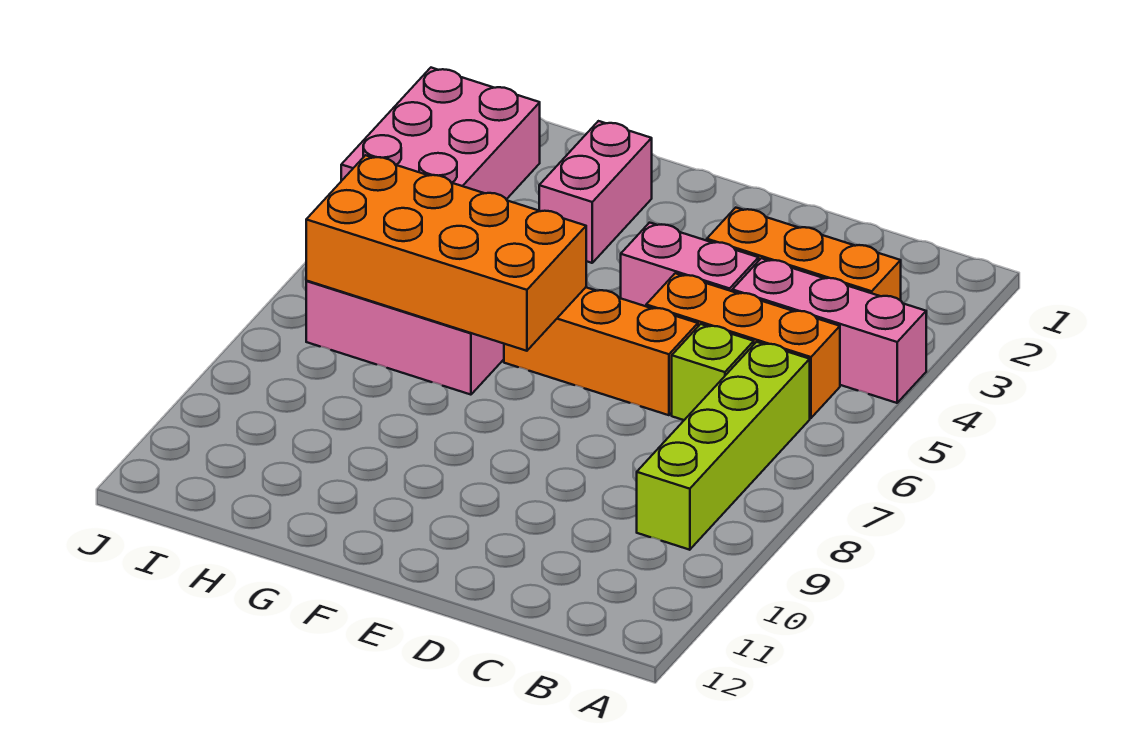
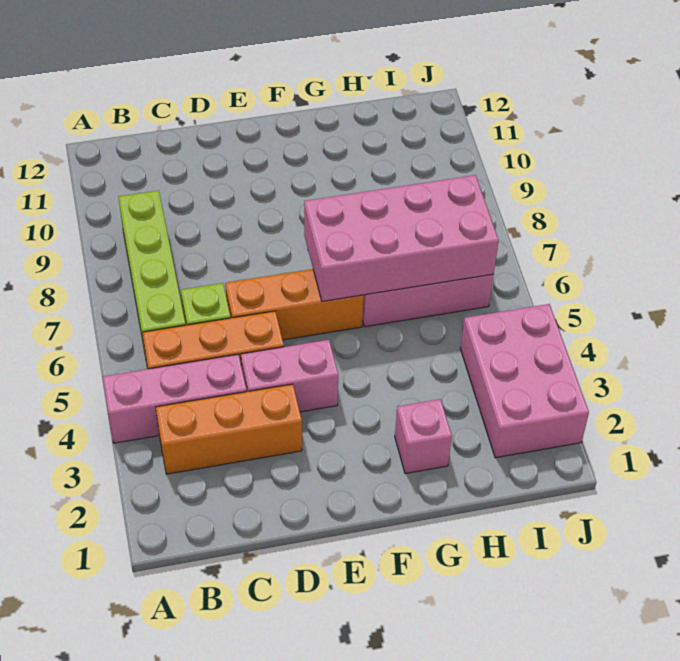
orange brick F6:I7 level 2 -> pink brick F6:I7 level 2
pink brick G2:G3 level 1 -> pink brick G2 level 1

